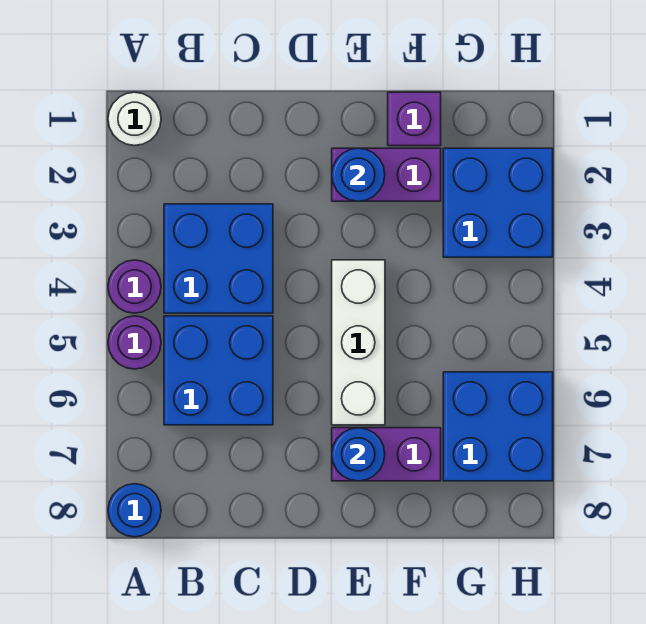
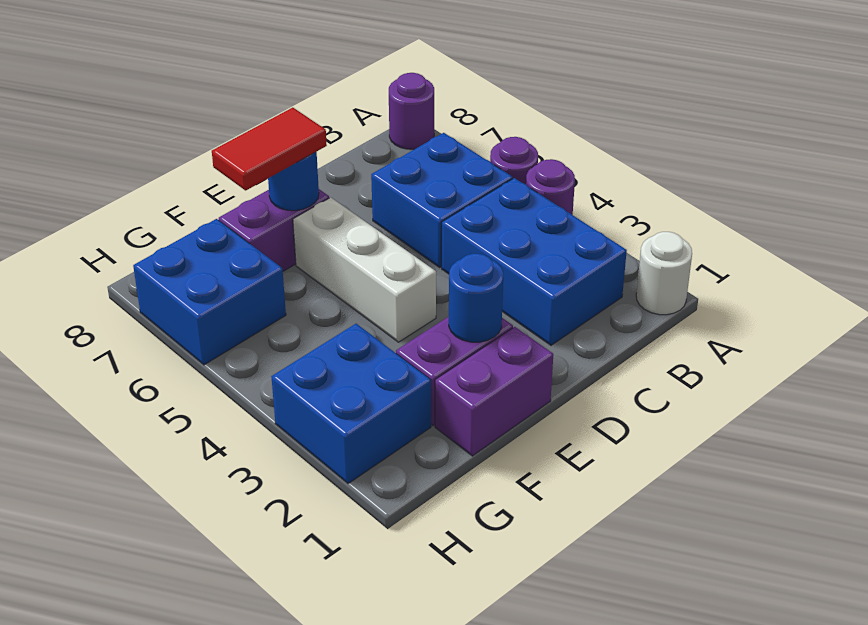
blue round brick A8 level 1 -> purple round brick A8 level 1
blue brick B3:C4 level 1 -> blue brick B2:C4 level 1
none -> red tile E7:F7 level 3
purple brick F1 level 1 -> purple brick E1:F1 level 1

